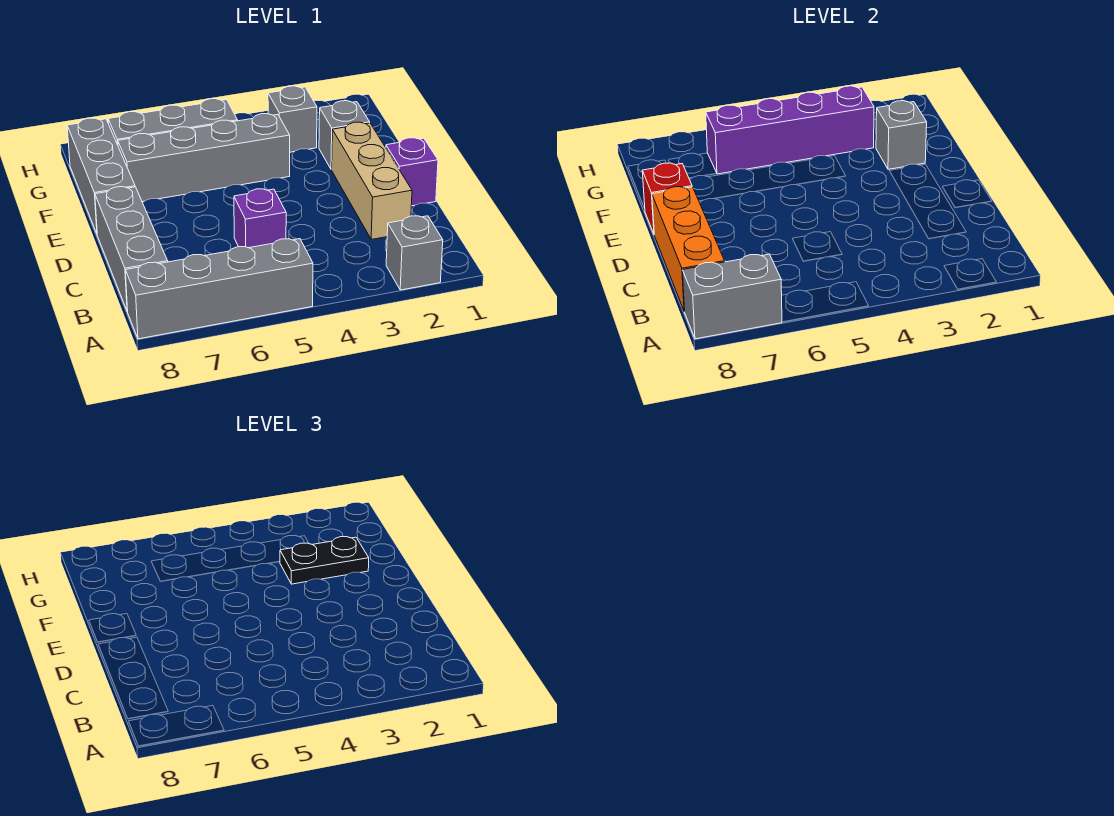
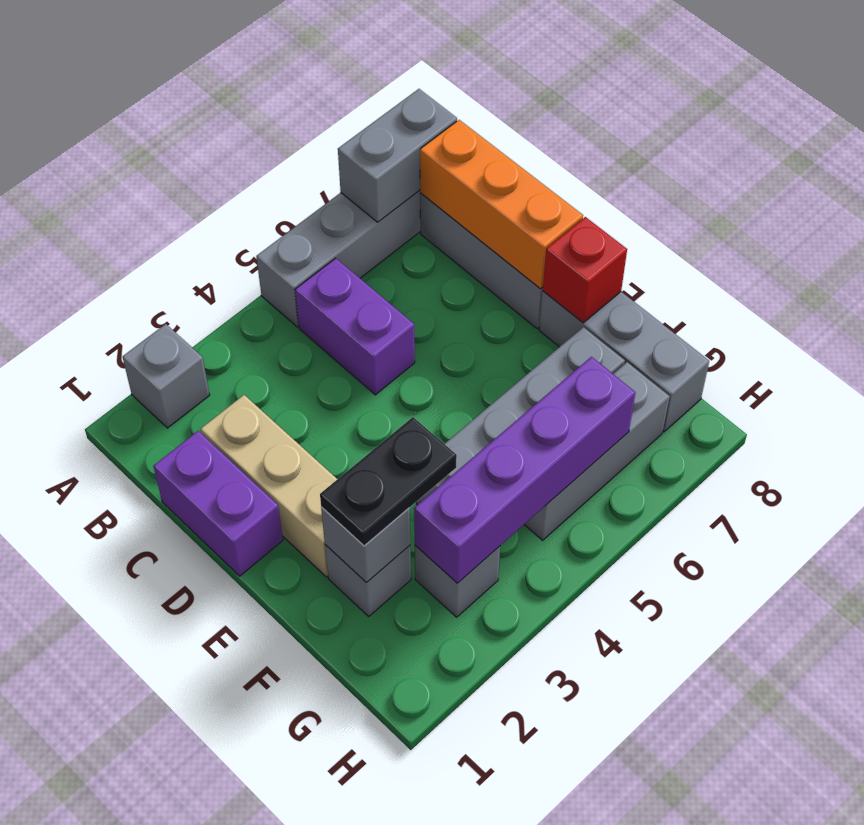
purple brick C5 level 1 -> purple brick B5:C5 level 1
purple brick D1 level 1 -> purple brick C1:D1 level 1

